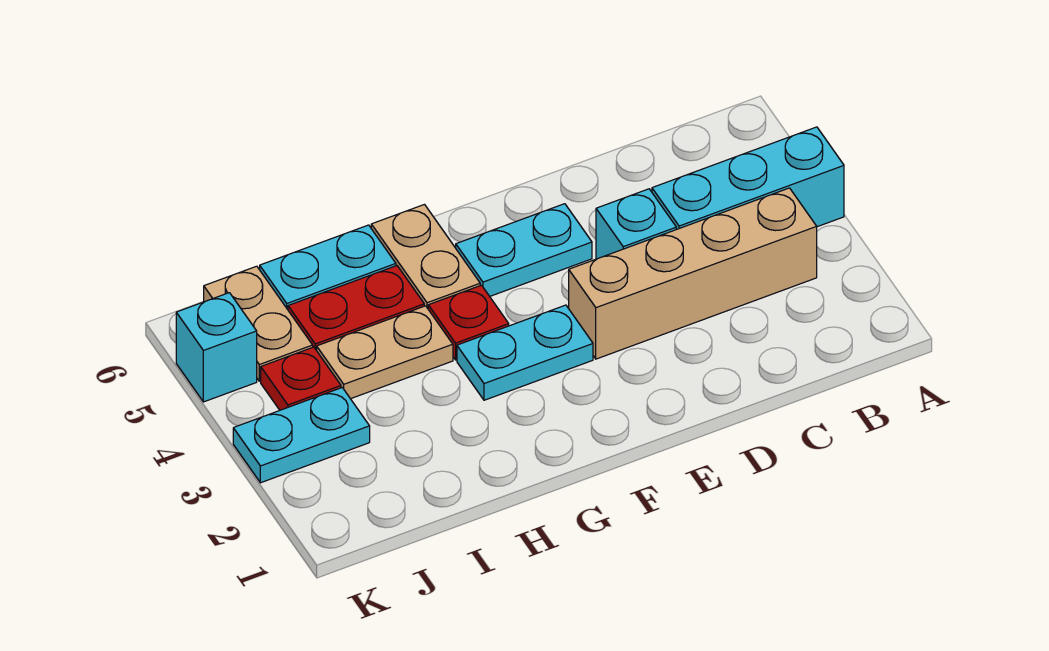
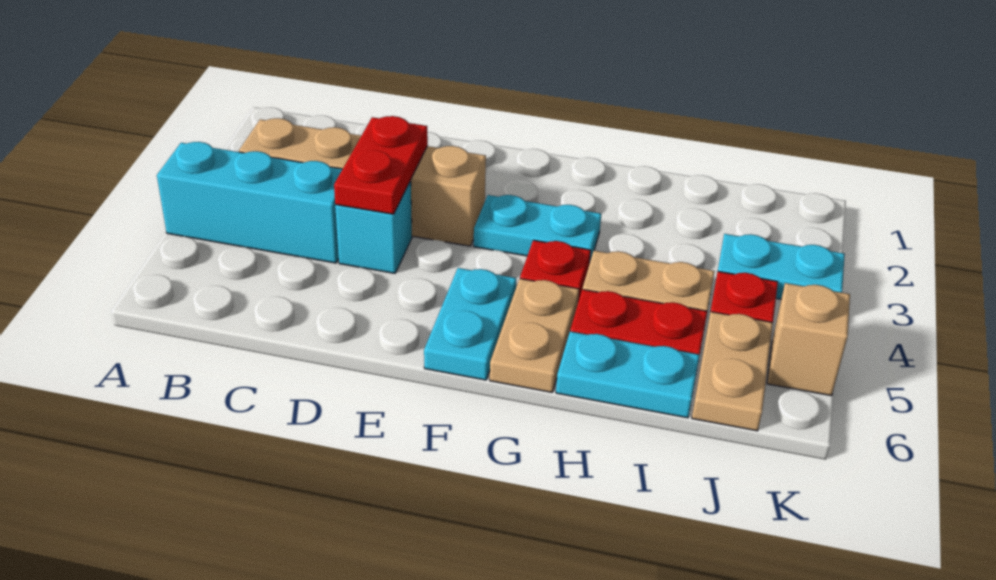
none -> red plate D3:D4 level 2
cyan plate E5:F5 level 1 -> cyan plate F5:F6 level 1
cyan brick K5 level 1 -> tan brick K5 level 1

